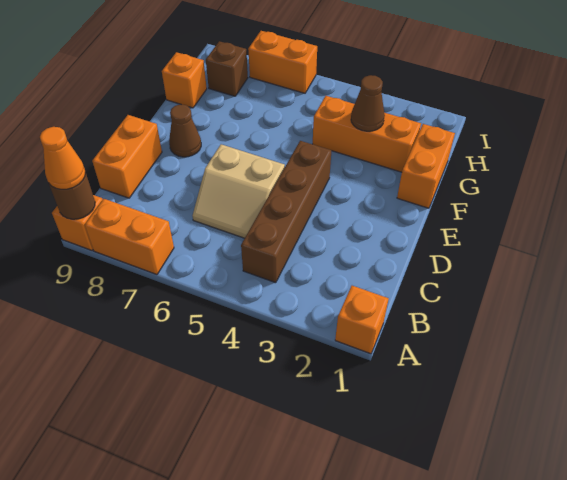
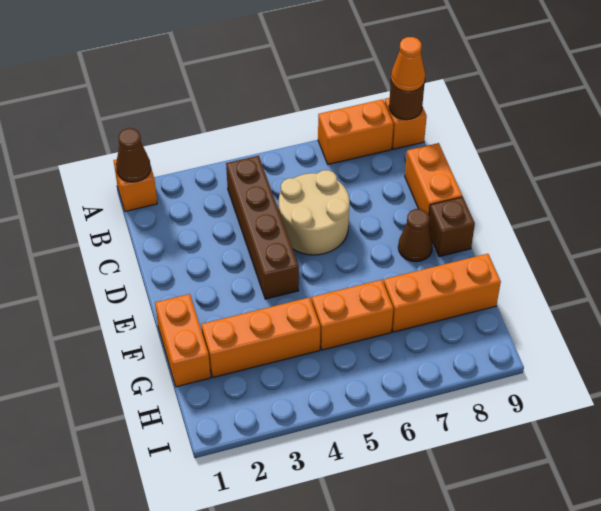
tan slope C5:D6 level 1 top D -> tan round brick C5:D6 level 1
brown cone G3 level 2 -> brown cone A1 level 2
orange brick G9 level 1 -> orange brick G7:G9 level 1
brown brick H8 level 1 -> brown brick E9 level 1
orange brick I6:I7 level 1 -> orange brick G5:G6 level 1

